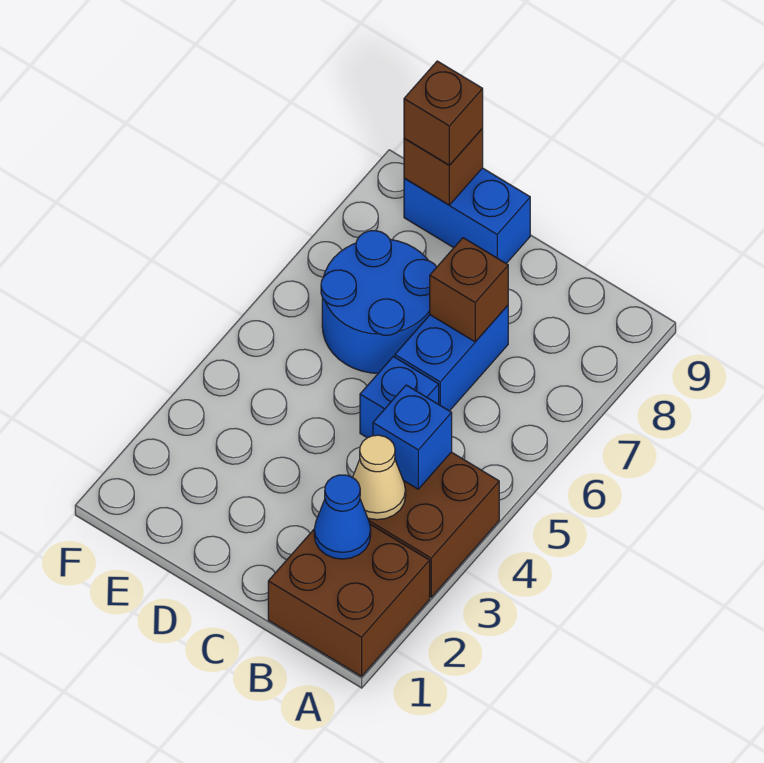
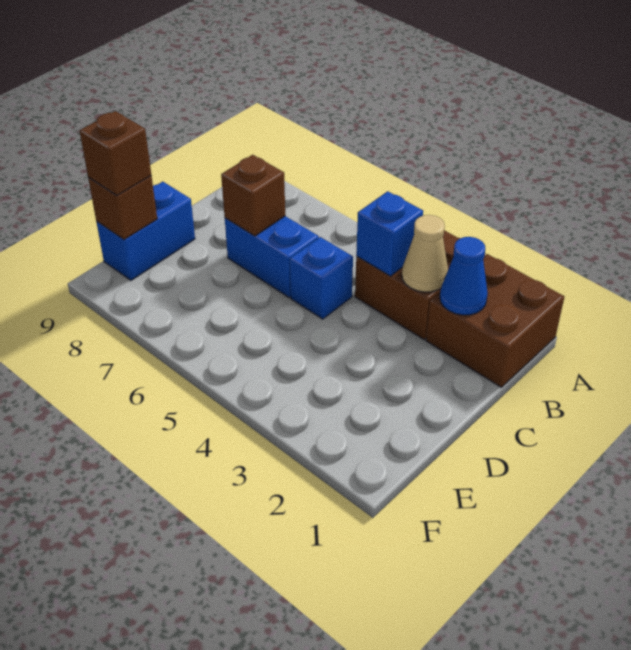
blue round brick D6:E7 level 1 -> none

